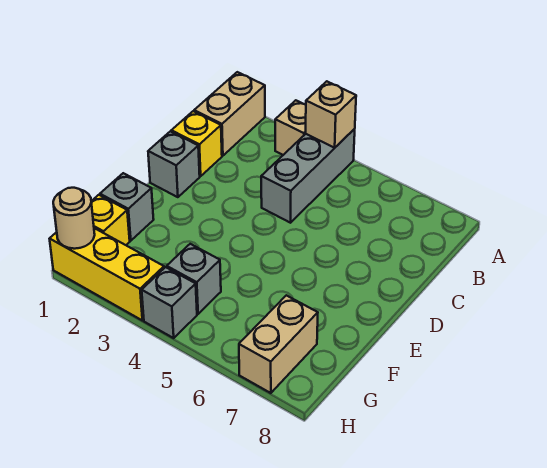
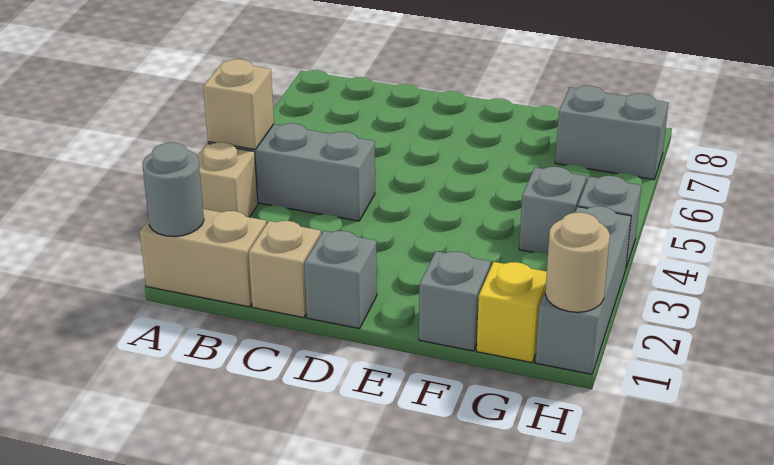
none -> grey round brick A1 level 2
yellow brick C1 level 1 -> tan brick C1 level 1
tan brick G7:H7 level 1 -> grey brick G7:H7 level 1
yellow brick H1:H3 level 1 -> grey brick H1:H3 level 1

